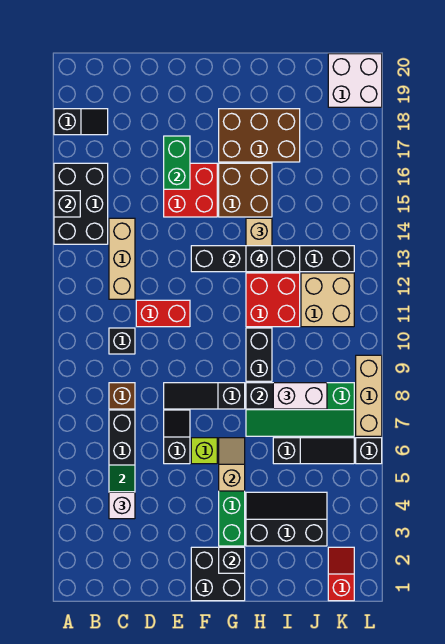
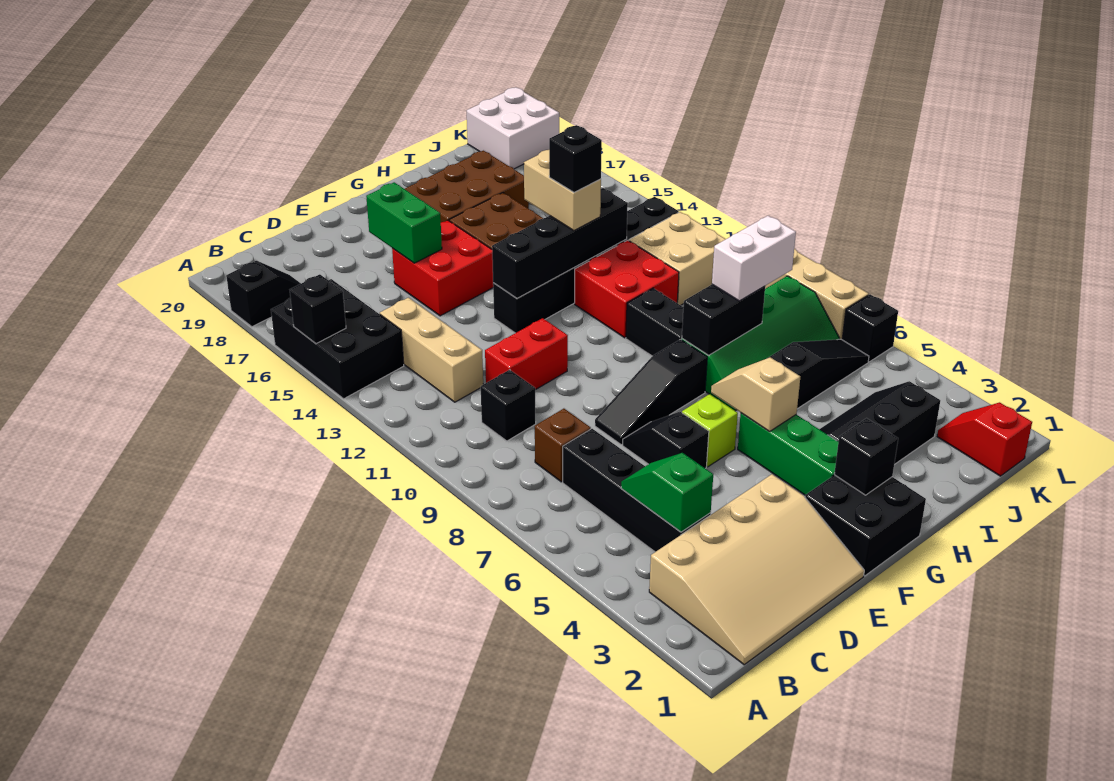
none -> tan slope B1:E3 level 1 top 3
white brick C4 level 3 -> none

